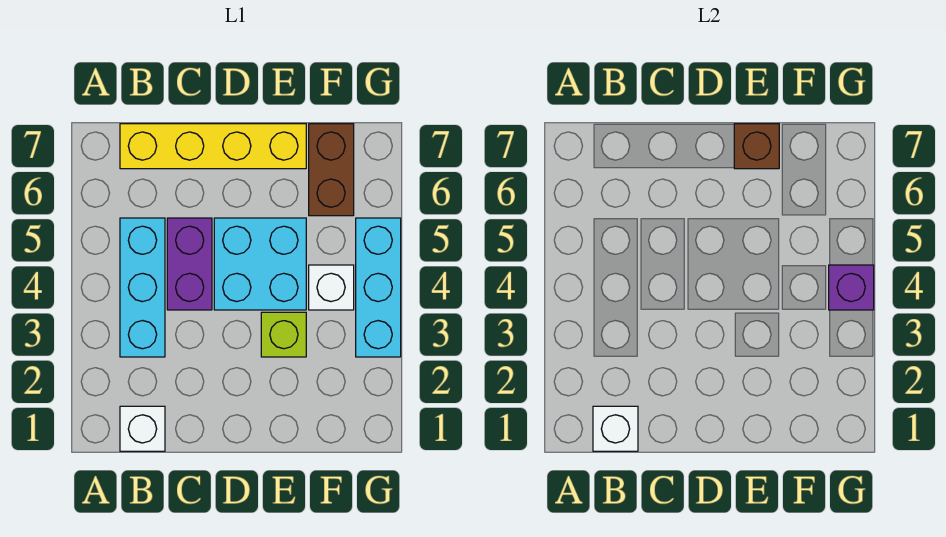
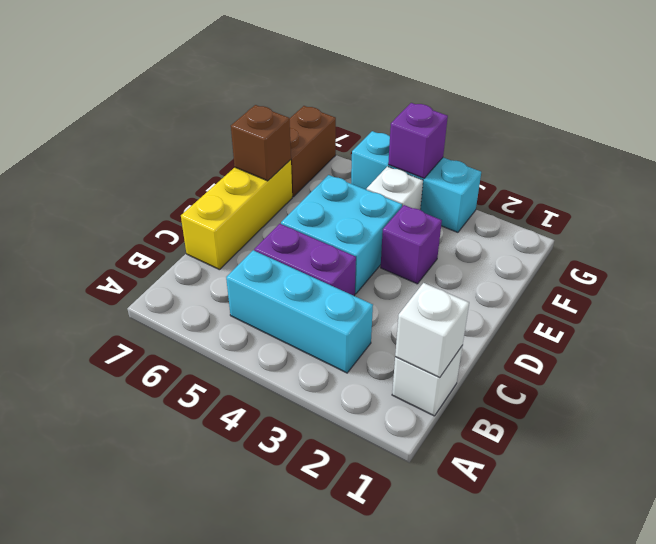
yellow brick B7:E7 level 1 -> yellow brick C7:E7 level 1
lime brick E3 level 1 -> purple brick E3 level 1
brown brick F6:F7 level 1 -> brown brick F7:G7 level 1

